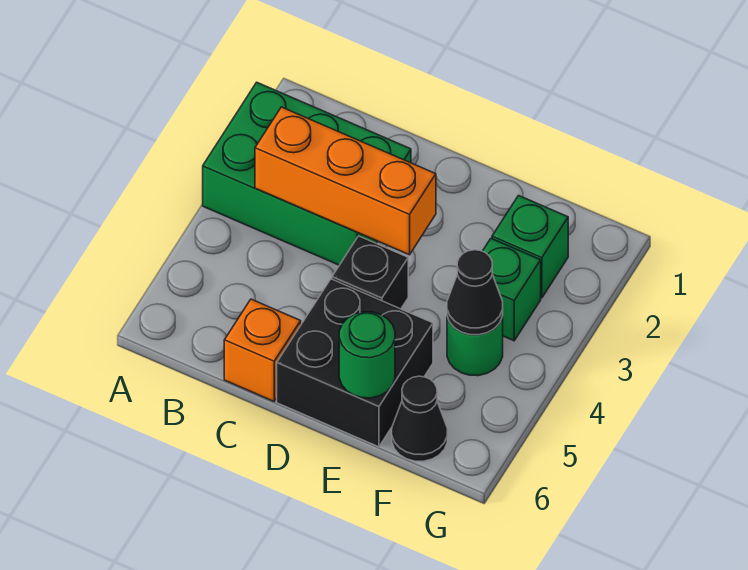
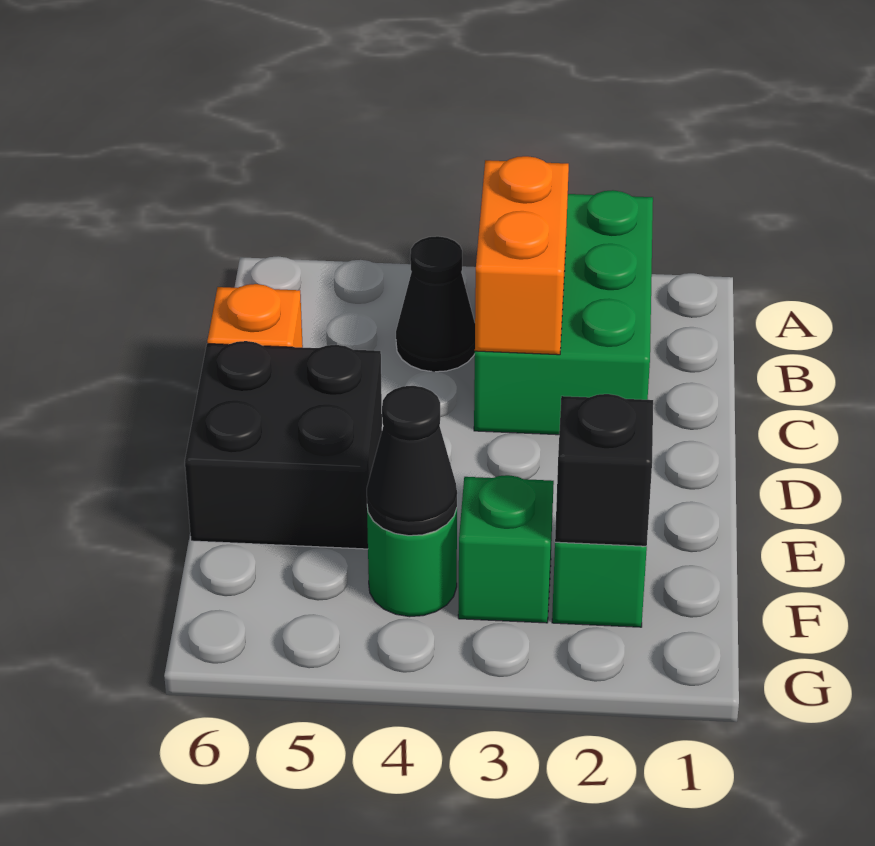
orange brick B3:D3 level 2 -> orange brick B3:C3 level 2
black brick D4 level 1 -> black brick F2 level 2
green round brick E6 level 2 -> none
black cone F6 level 1 -> black cone B4 level 1

